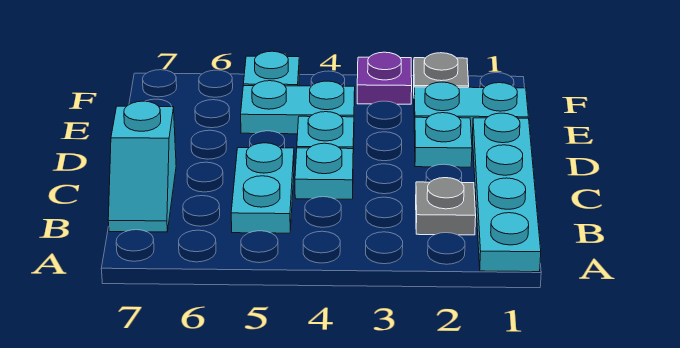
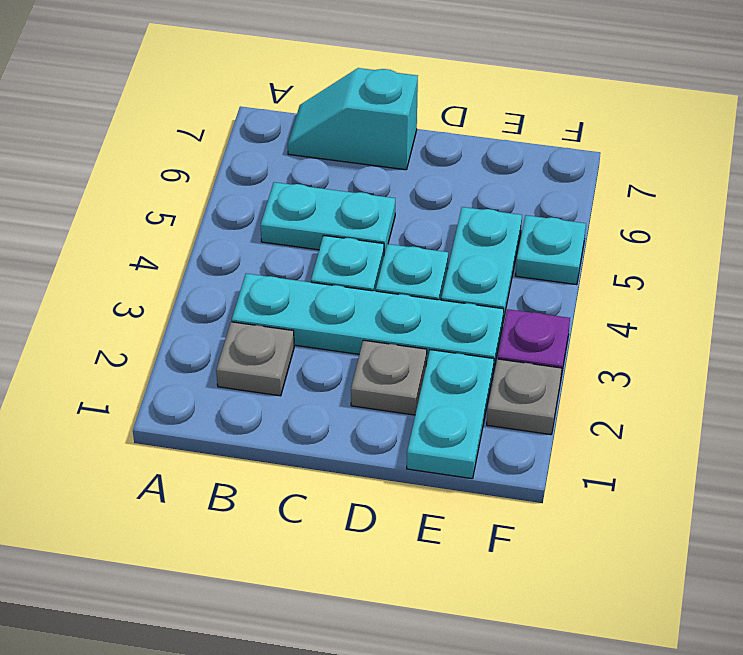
cyan plate A1:D1 level 1 -> cyan plate B3:E3 level 1
cyan plate D2 level 1 -> grey plate D2 level 1

